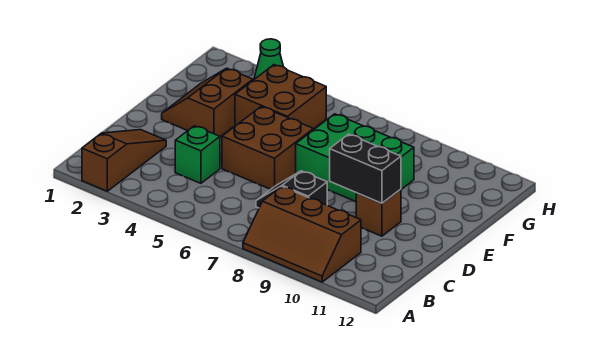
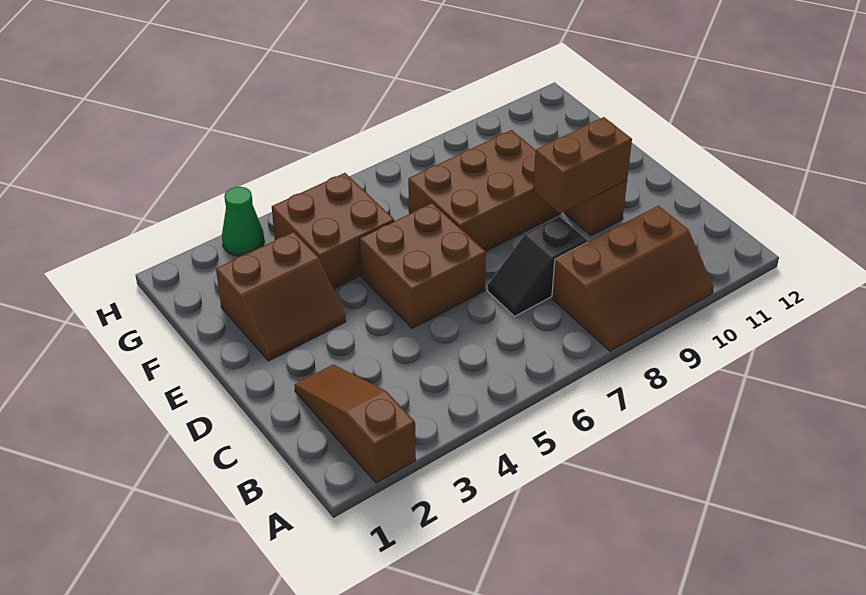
green brick C4 level 1 -> none
black brick D9:D10 level 2 -> brown brick D9:D10 level 2
brown slope E2:F3 level 1 top 3 -> brown slope E2:F3 level 1 top F
green brick E7:F9 level 1 -> brown brick E7:F9 level 1

